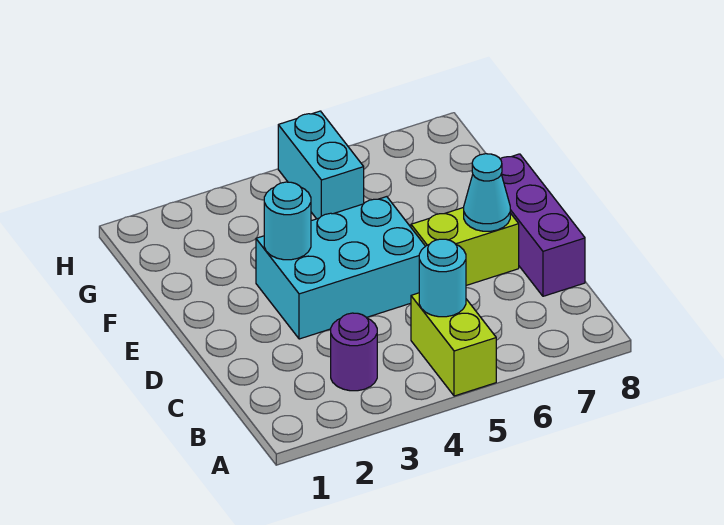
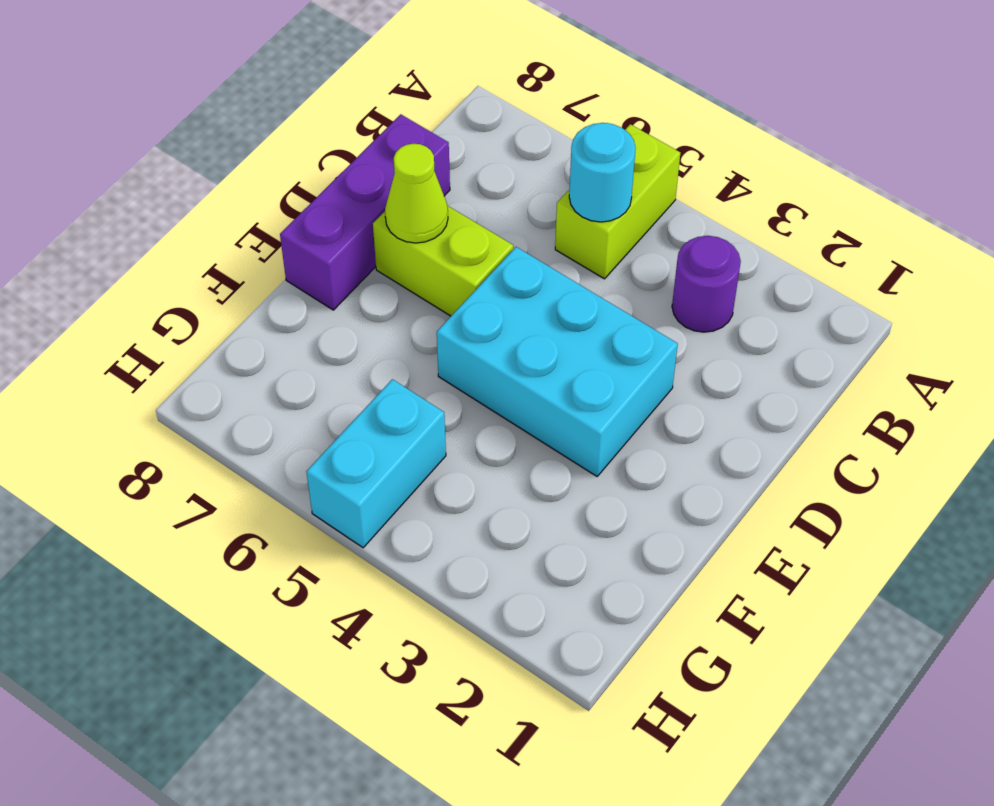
cyan cone D7 level 2 -> lime cone D7 level 2
cyan round brick E3 level 2 -> none

